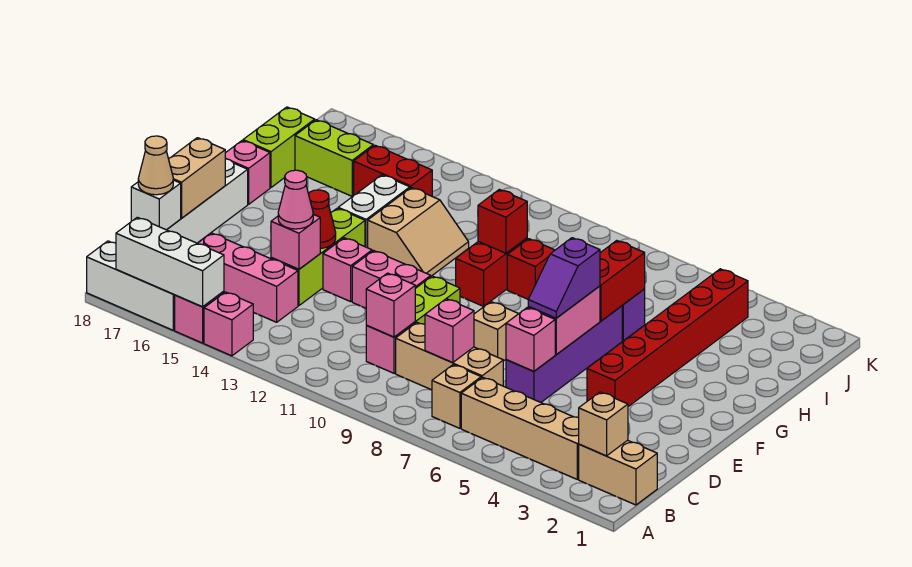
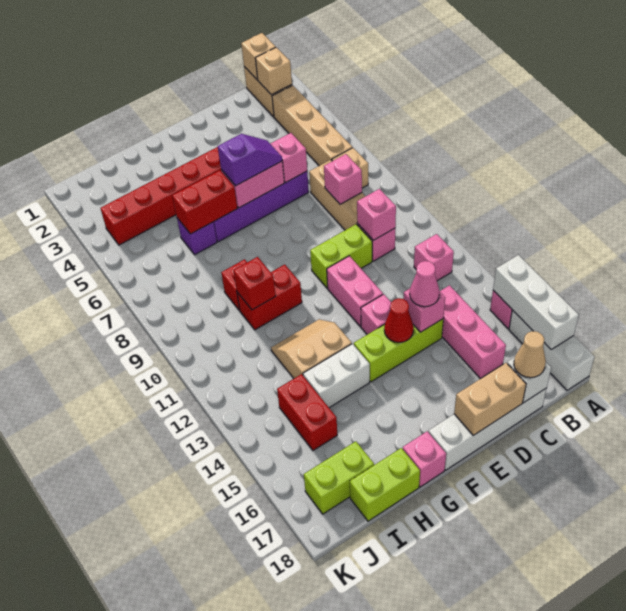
pink brick A14 level 1 -> pink brick B12 level 1
tan brick E8 level 1 -> tan brick B1 level 2
lime brick I16:I17 level 1 -> lime brick I17:J17 level 1

